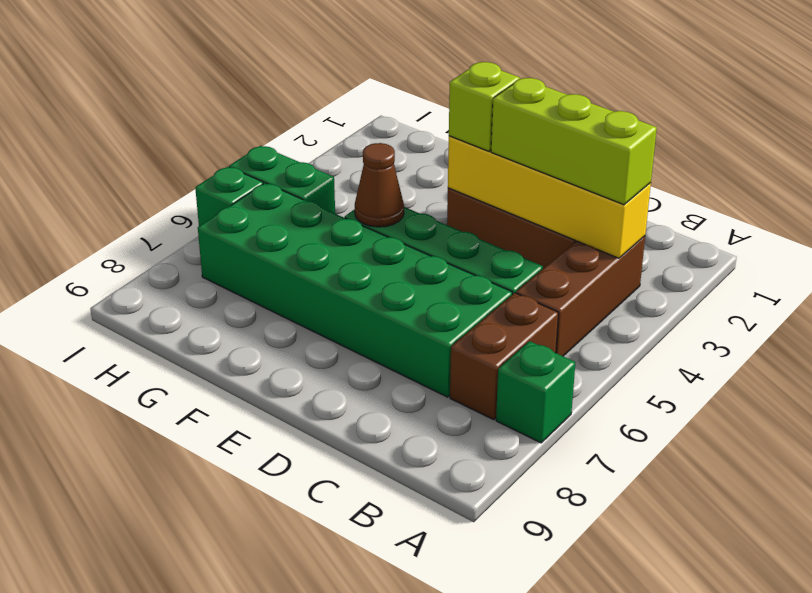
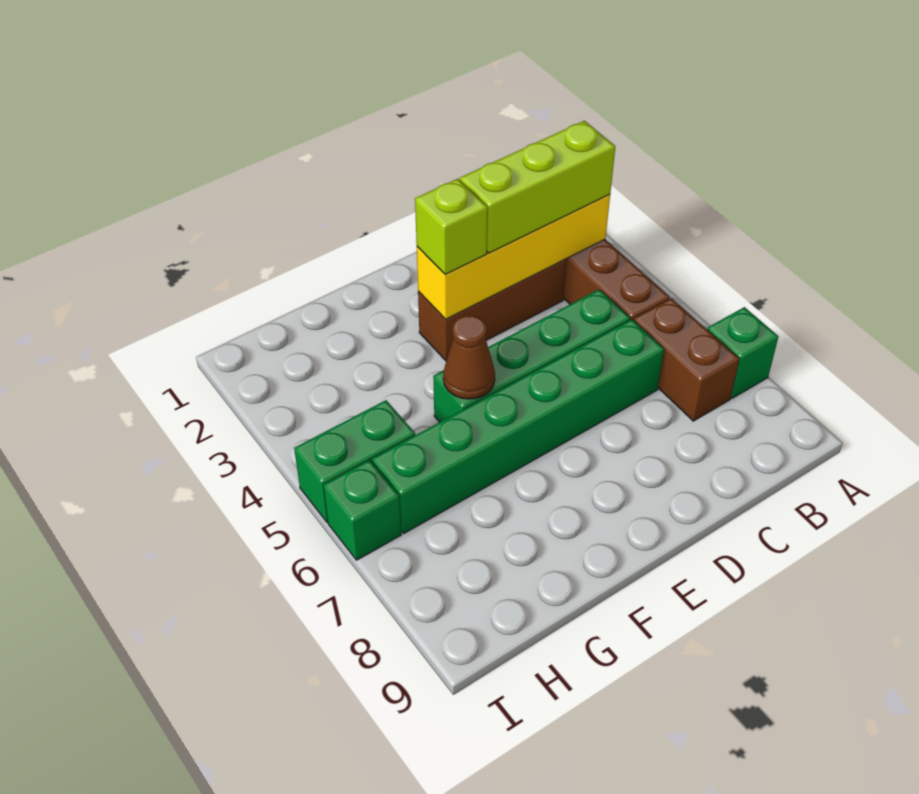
green brick C6:H7 level 1 -> green brick C6:H6 level 1

